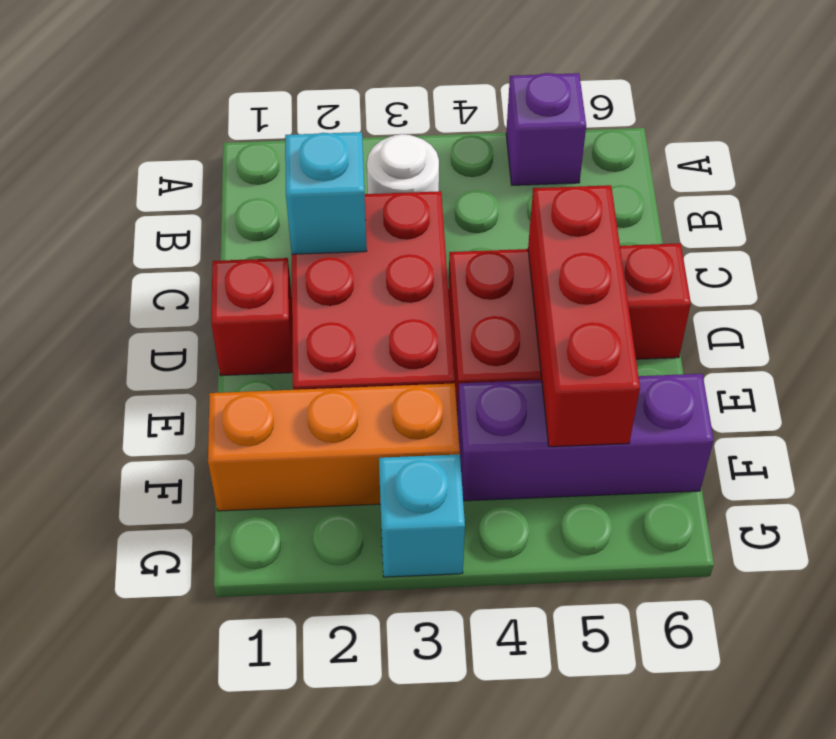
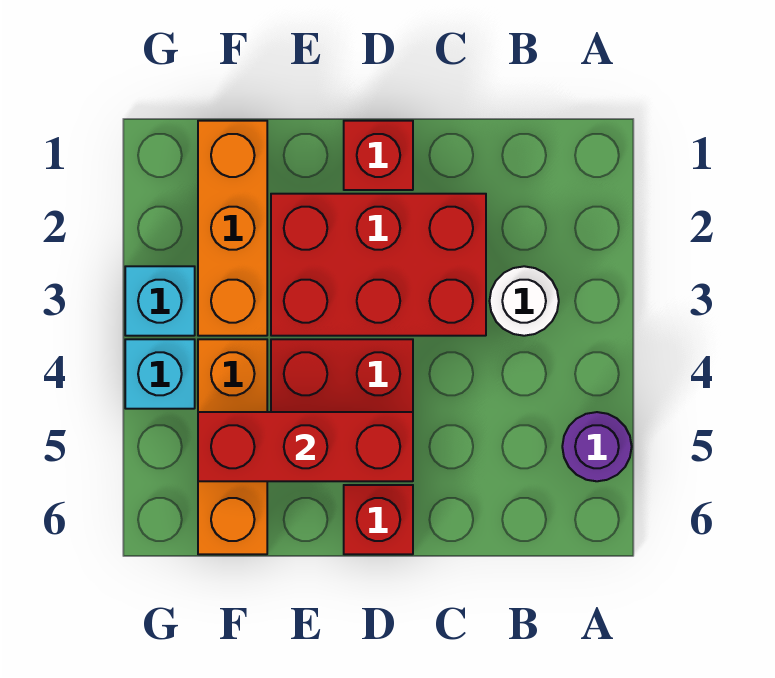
purple brick A5 level 1 -> purple round brick A5 level 1
cyan brick C2 level 2 -> cyan brick G4 level 1
purple brick F4:F6 level 1 -> orange brick F4:F6 level 1

